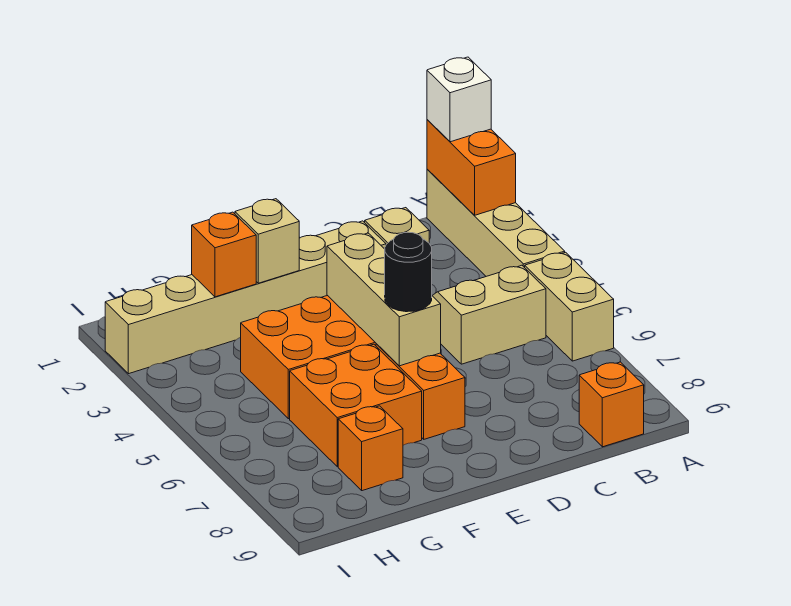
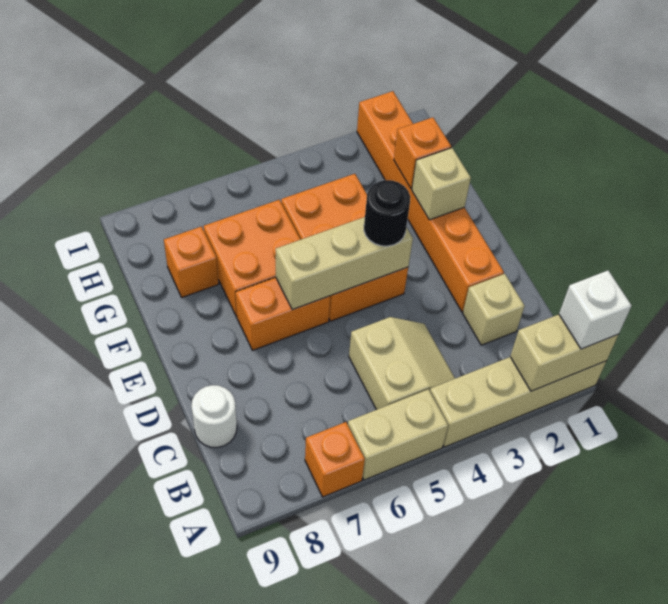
orange brick A1:A2 level 2 -> tan brick A1:A2 level 2
orange brick B9 level 1 -> orange brick A7 level 1
none -> white round brick C9 level 1
tan brick D2:I2 level 1 -> orange brick D2:I2 level 1
black round brick E6 level 3 -> black round brick E4 level 3

